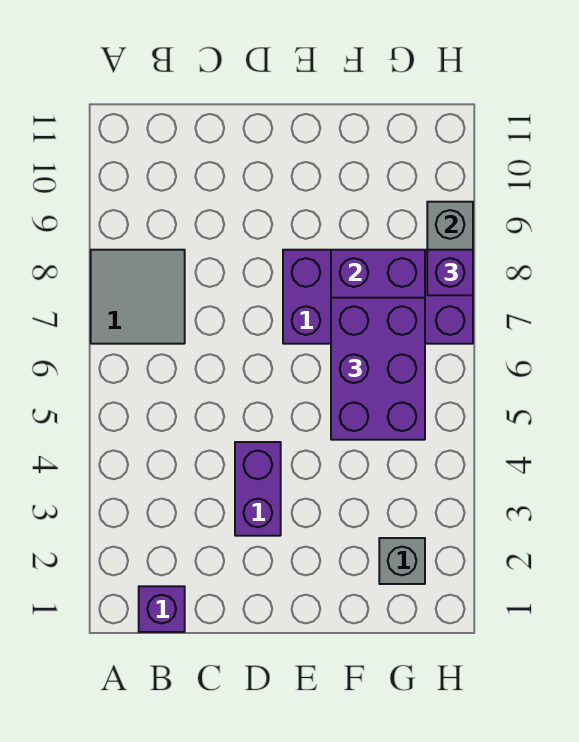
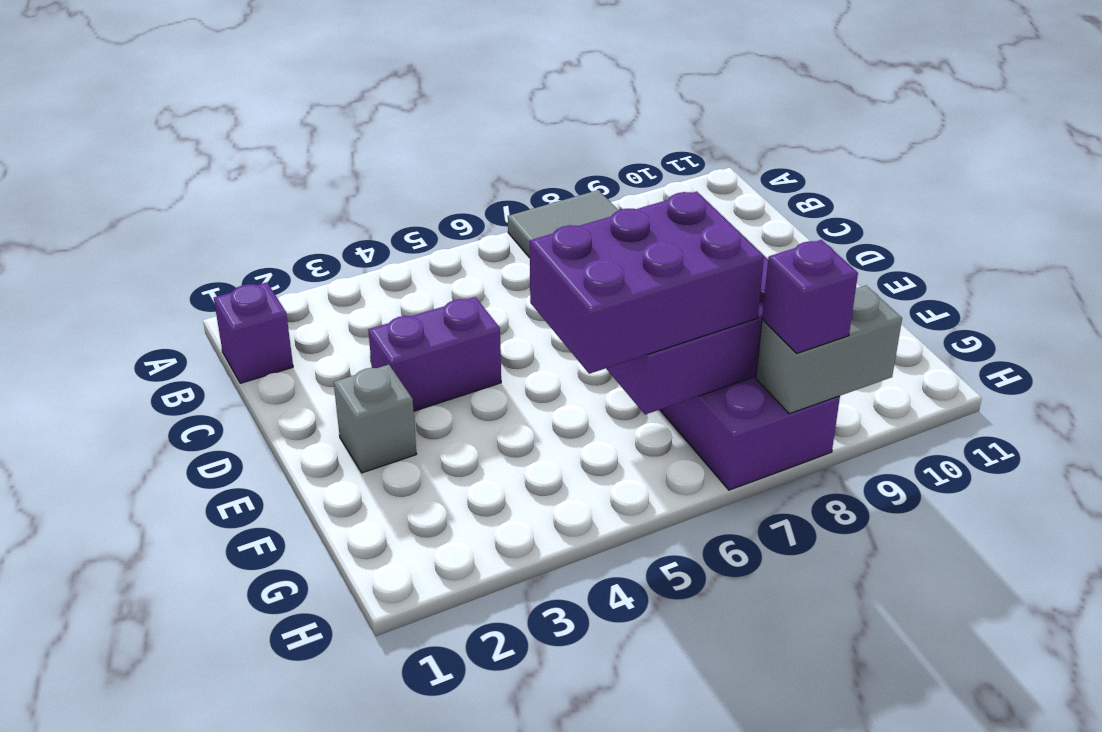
grey brick G2 level 1 -> grey brick E2 level 1

